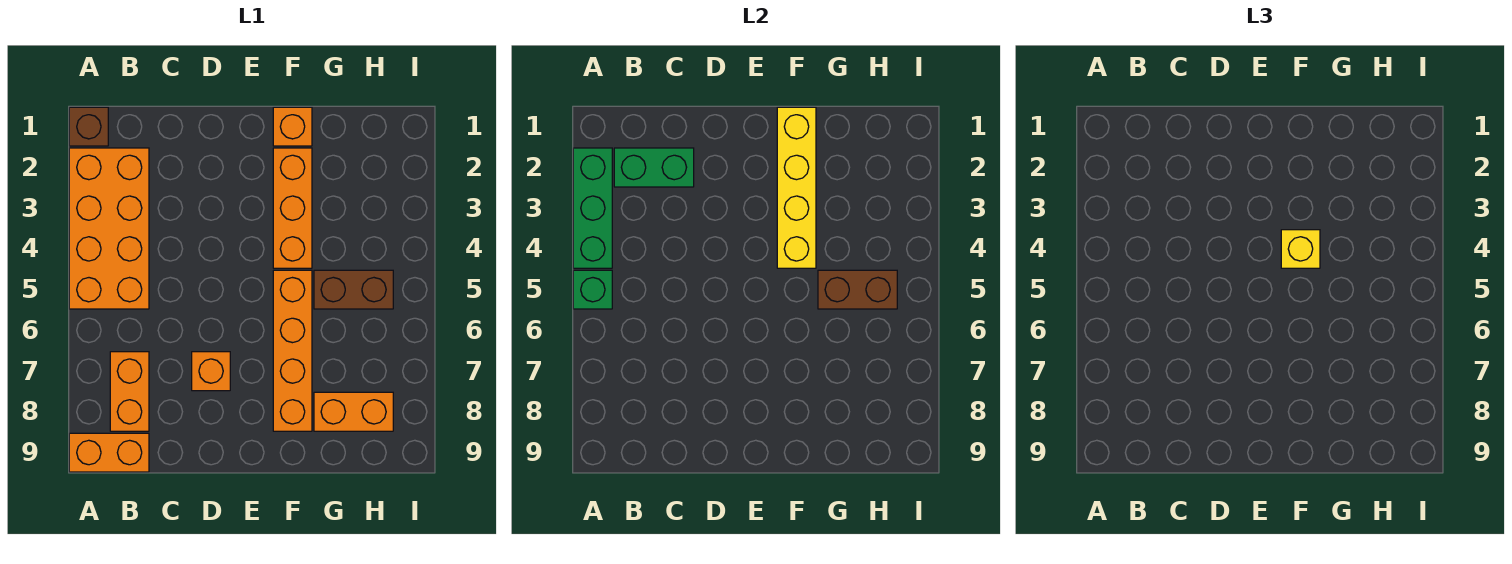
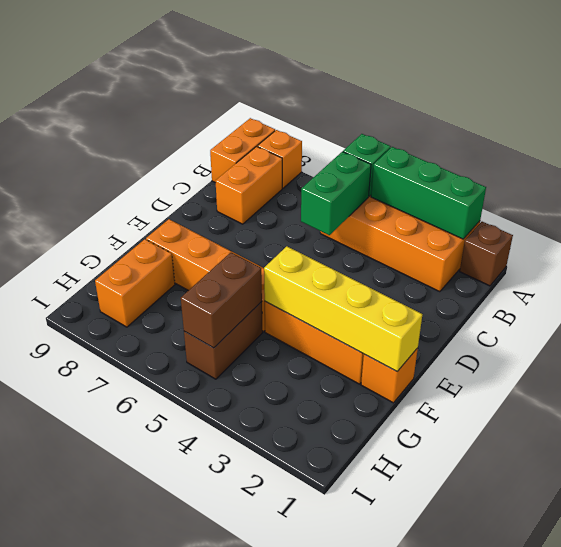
green brick B2:C2 level 2 -> green brick B5:C5 level 2
orange brick B7:B8 level 1 -> orange brick B8:C8 level 1
orange brick D7 level 1 -> orange brick A8 level 1
yellow brick F4 level 3 -> none

